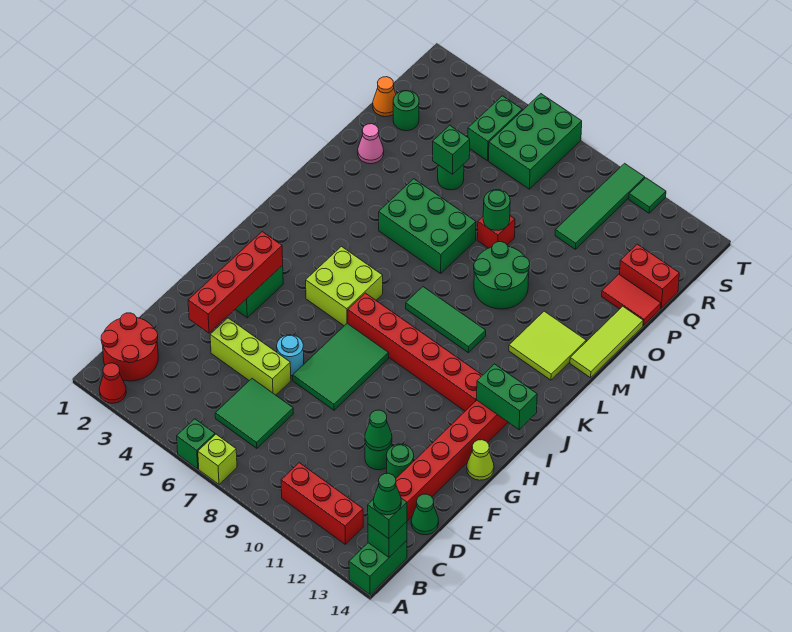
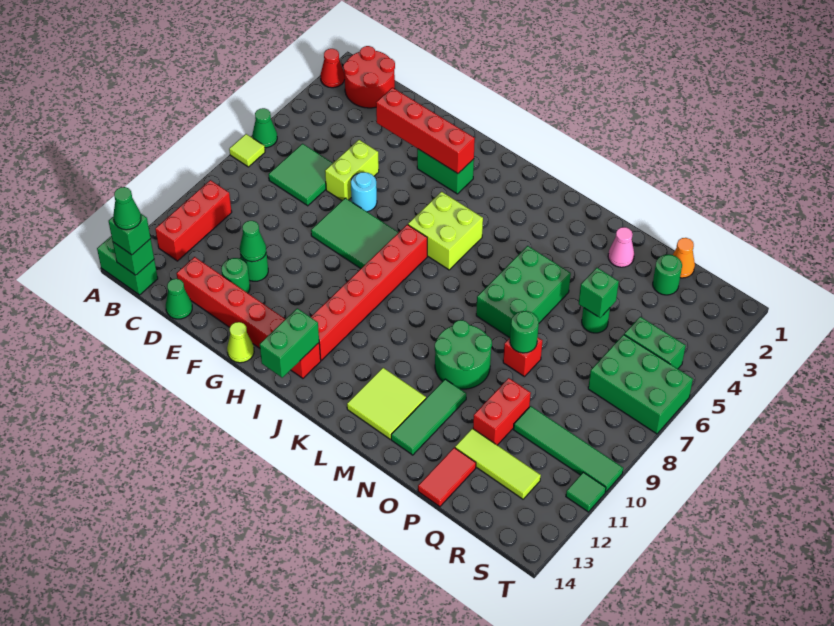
green brick A6 level 1 -> green cone A6 level 1
lime brick A7 level 1 -> lime tile A7 level 1
lime brick E4:E6 level 1 -> lime brick E5:E6 level 1
green tile K8:K10 level 1 -> green tile N11:N13 level 1
lime tile M14:O14 level 1 -> lime tile P12:R12 level 1
red brick Q13:Q14 level 1 -> red brick P10:P11 level 1

